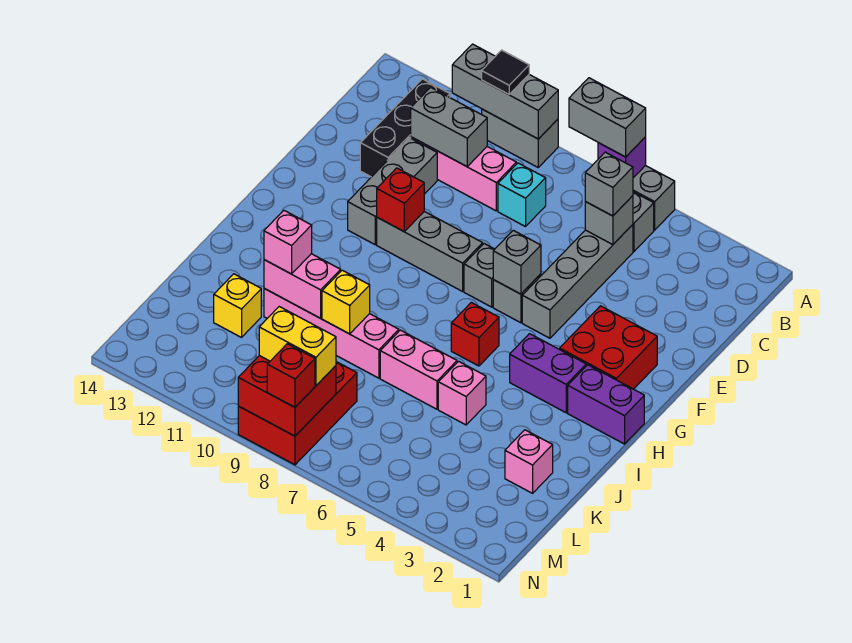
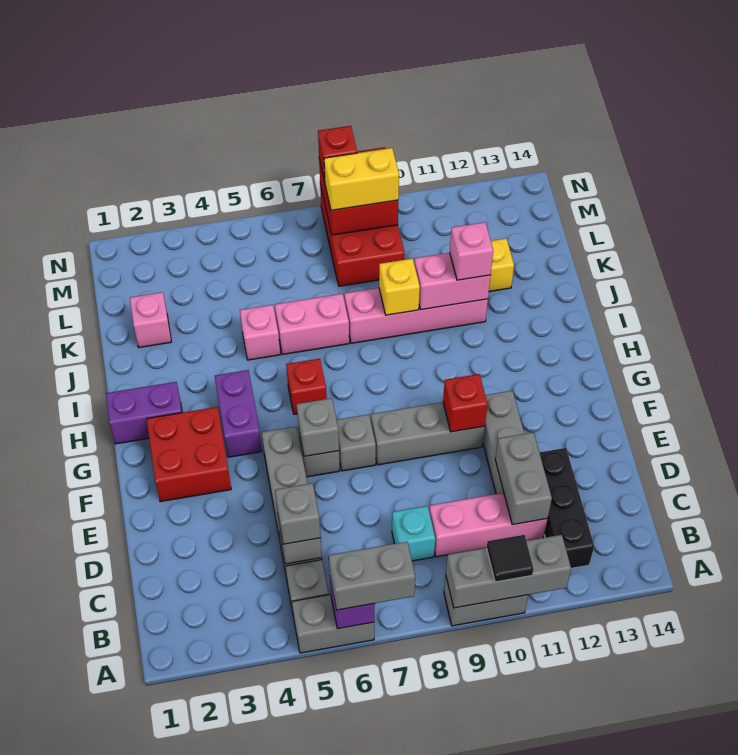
grey brick C10:C11 level 2 -> grey brick C11:D11 level 2
purple brick H3:H4 level 1 -> purple brick G4:H4 level 1

